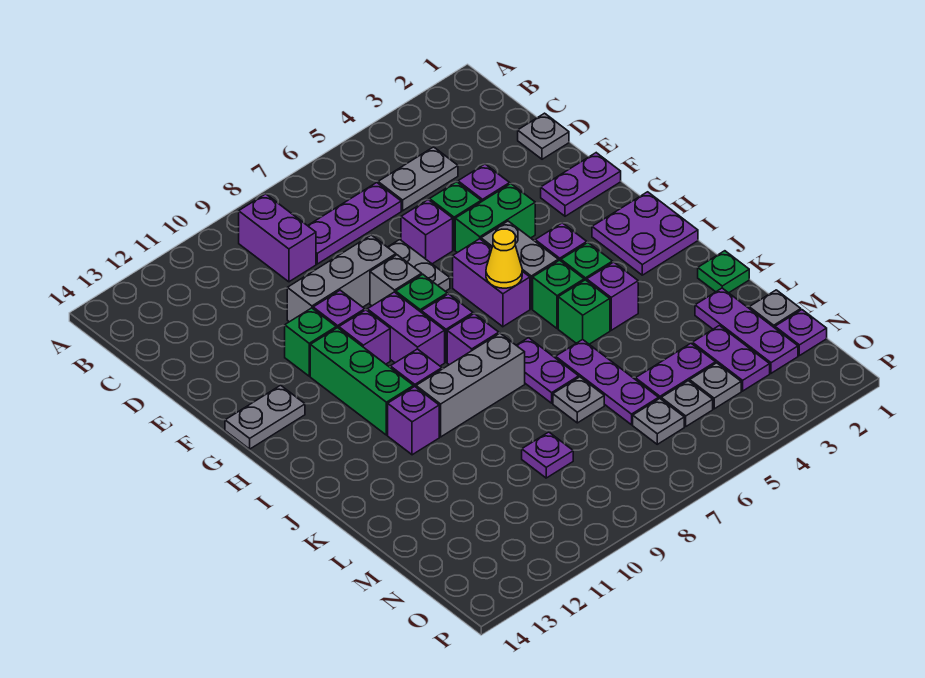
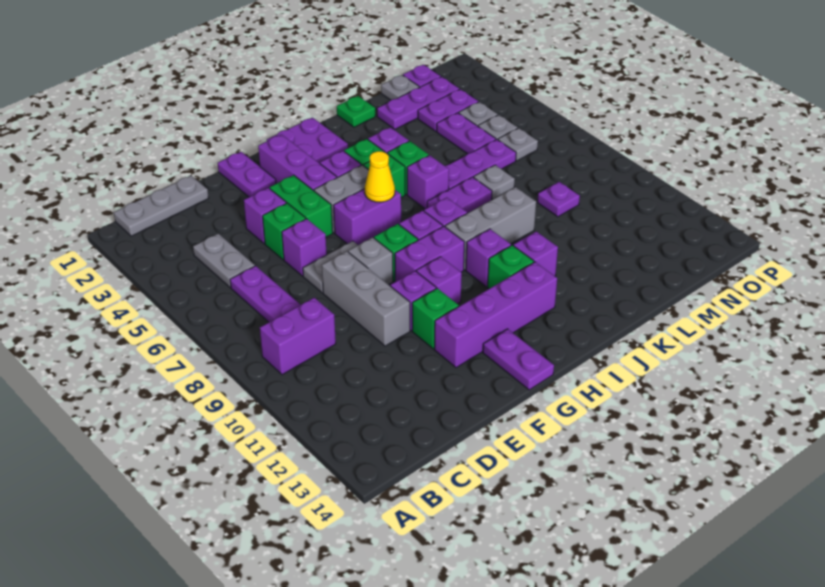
grey plate D1 level 1 -> grey plate B1:D1 level 1
none -> purple brick F12:I12 level 1
none -> purple brick G2:G4 level 1
green brick G11:I11 level 1 -> green brick I11 level 1
grey plate G13:G14 level 1 -> purple plate G13:G14 level 1
none -> purple brick J6 level 1
grey brick J8:J10 level 1 -> grey brick I9:K9 level 1

